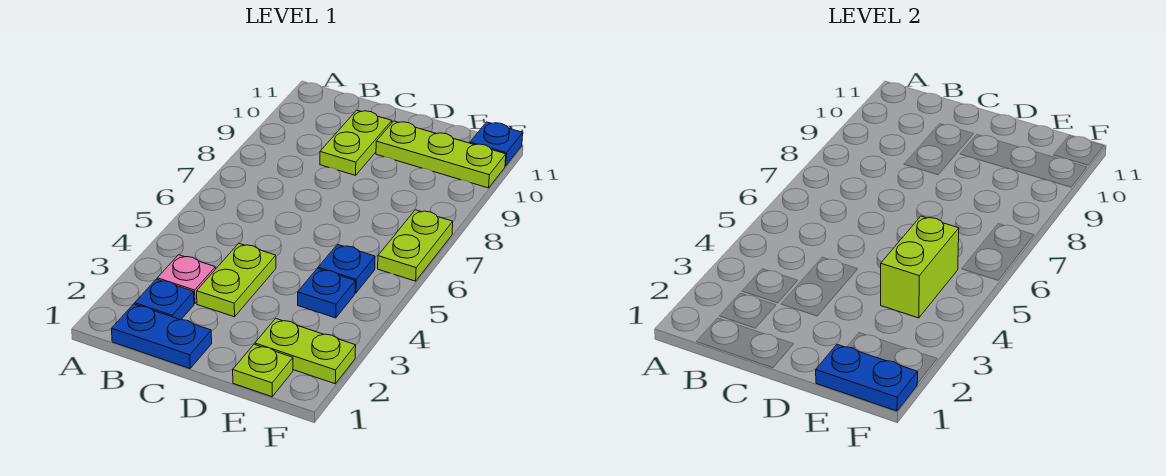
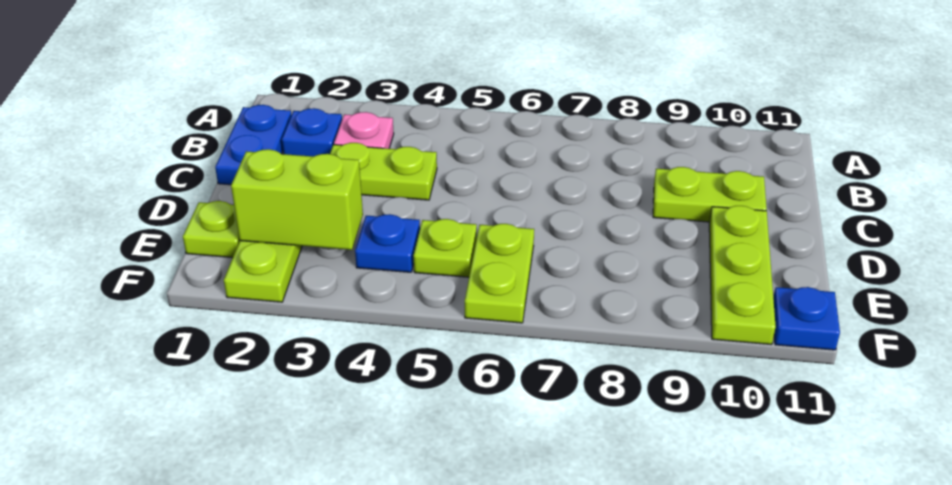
blue plate E1:F1 level 2 -> none
lime brick E4:E5 level 2 -> lime brick E2:E3 level 2
blue plate E5 level 1 -> lime plate E5 level 1
lime plate F6:F7 level 1 -> lime plate E6:F6 level 1

